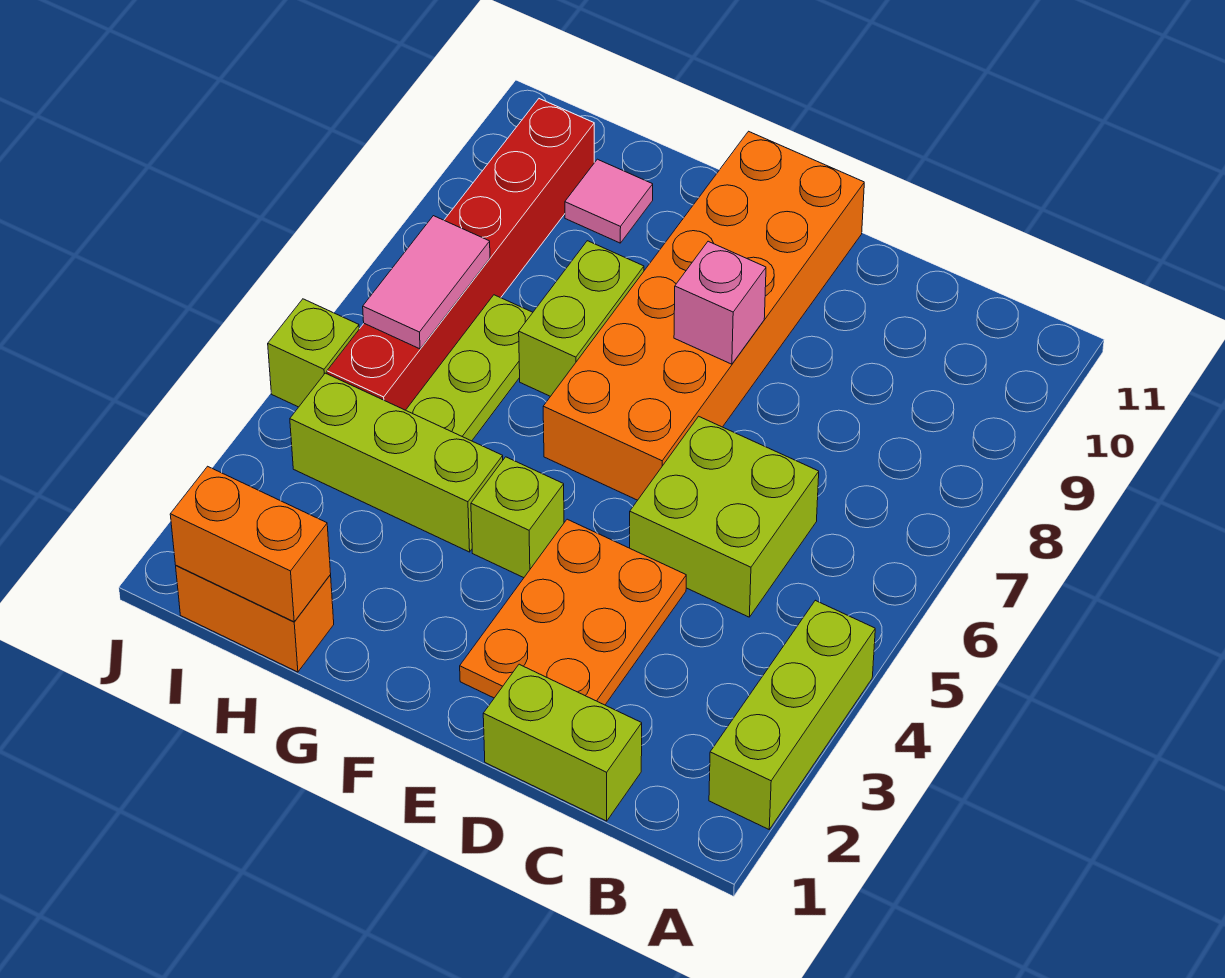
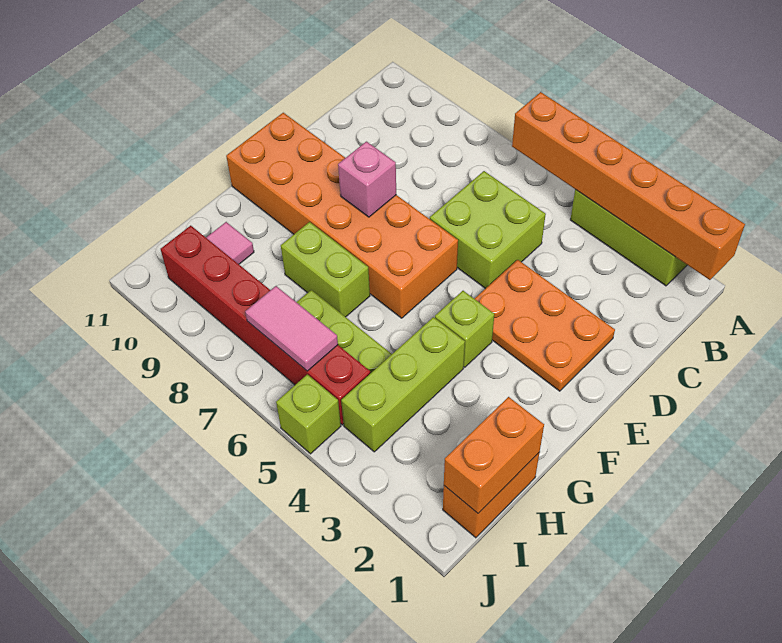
none -> orange brick A1:A6 level 2
lime brick C1:D1 level 1 -> none

